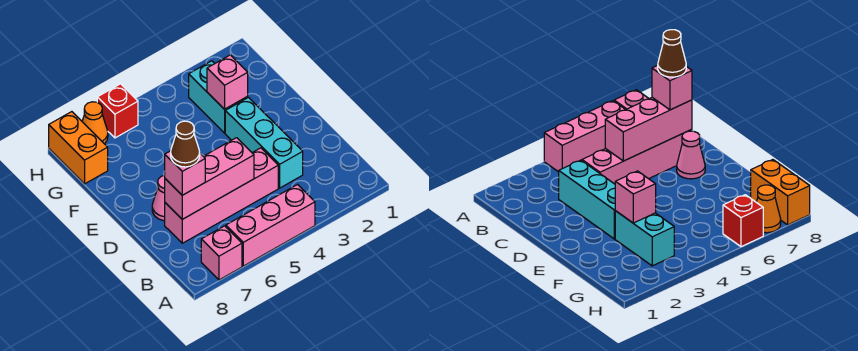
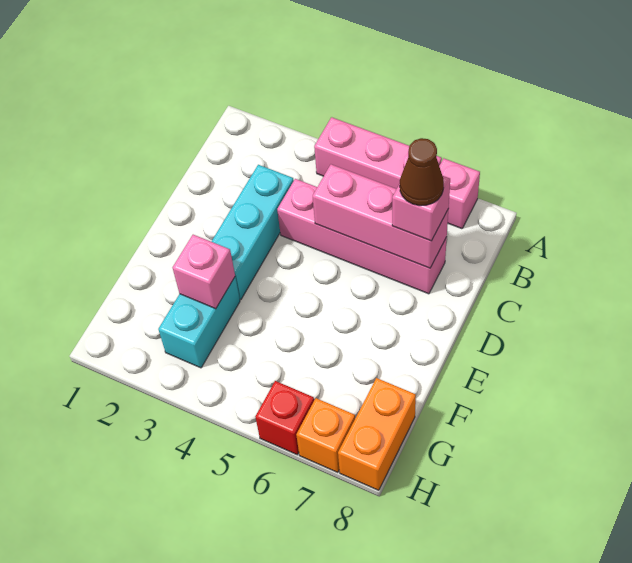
pink cone D7 level 1 -> none
orange cone H7 level 1 -> orange brick H7 level 1

